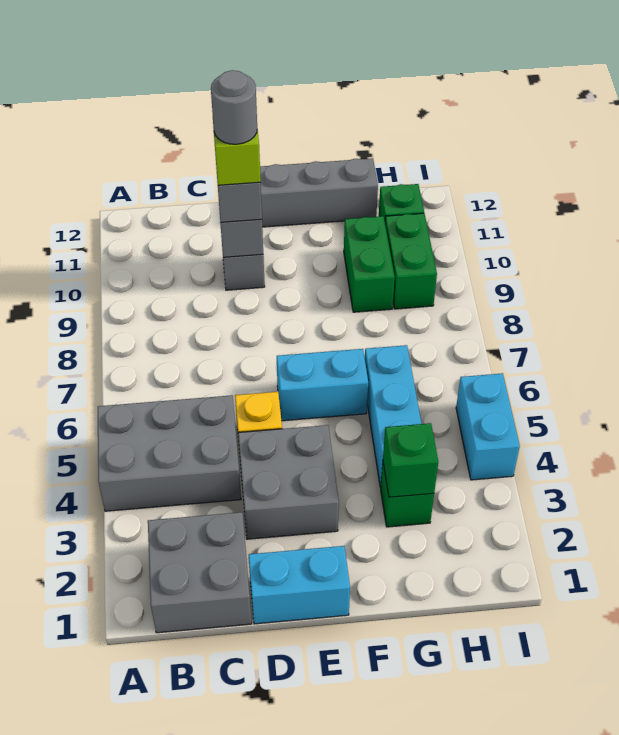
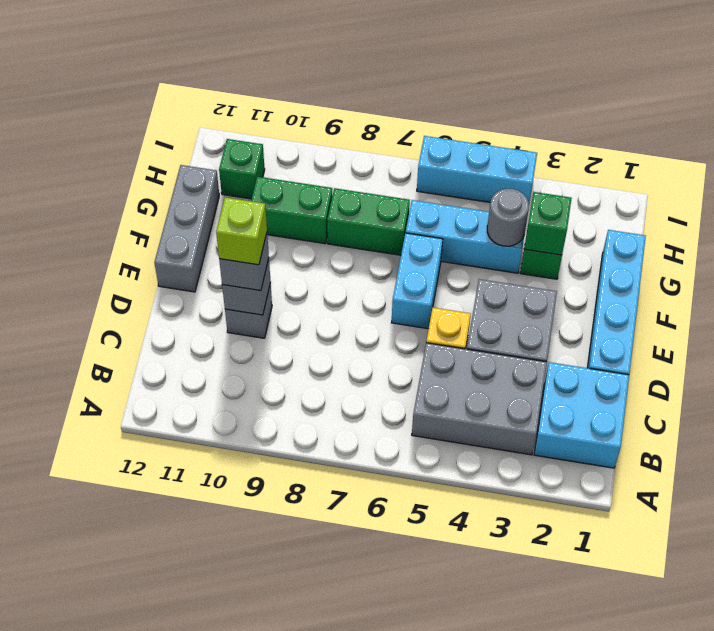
grey brick A4:C5 level 1 -> grey brick B3:C5 level 1
grey brick B1:C2 level 1 -> cyan brick B1:C2 level 1
cyan brick D1:E1 level 1 -> cyan brick D1:G1 level 1
grey round brick D10 level 5 -> grey round brick G4 level 2
green brick H9:H10 level 1 -> green brick G7:G8 level 1
cyan brick I4:I5 level 1 -> cyan brick I4:I6 level 1

